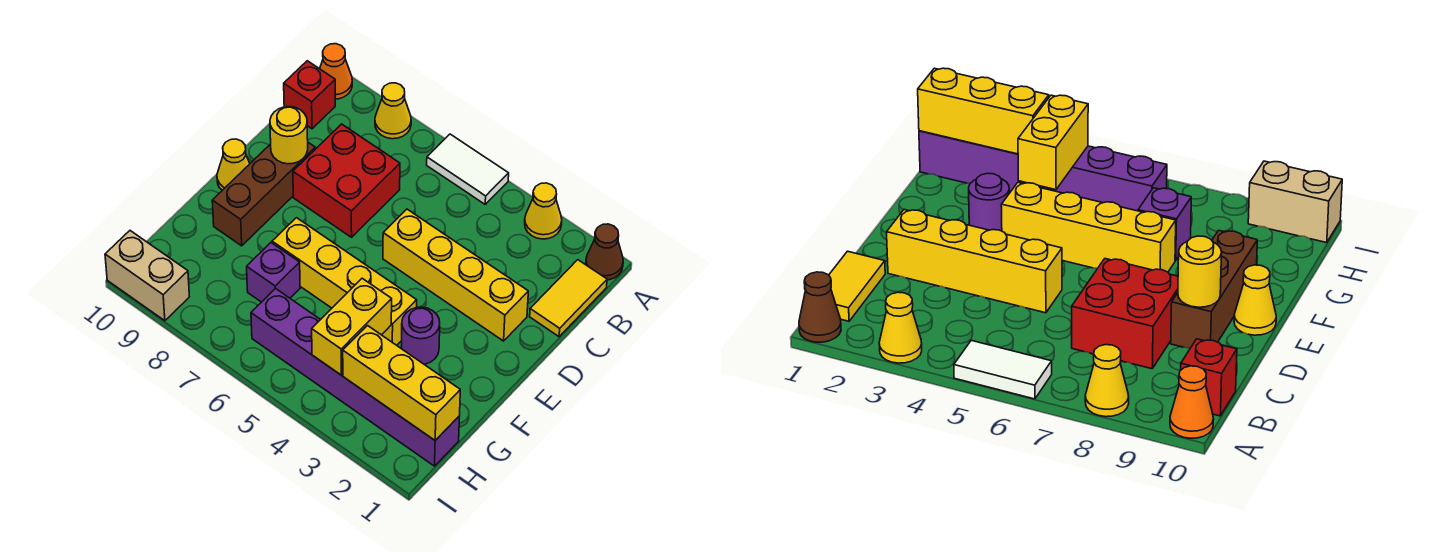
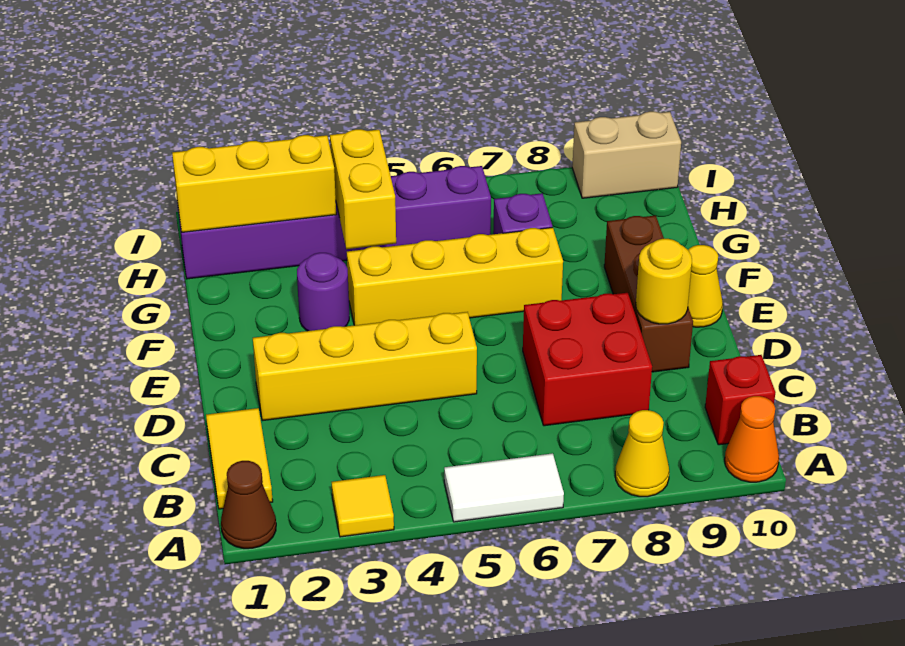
yellow cone A3 level 1 -> yellow tile A3 level 1

